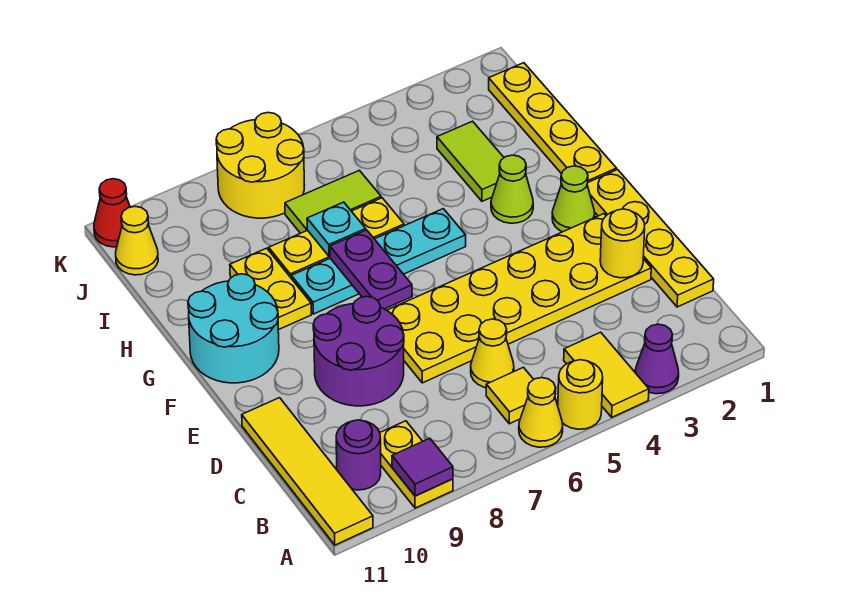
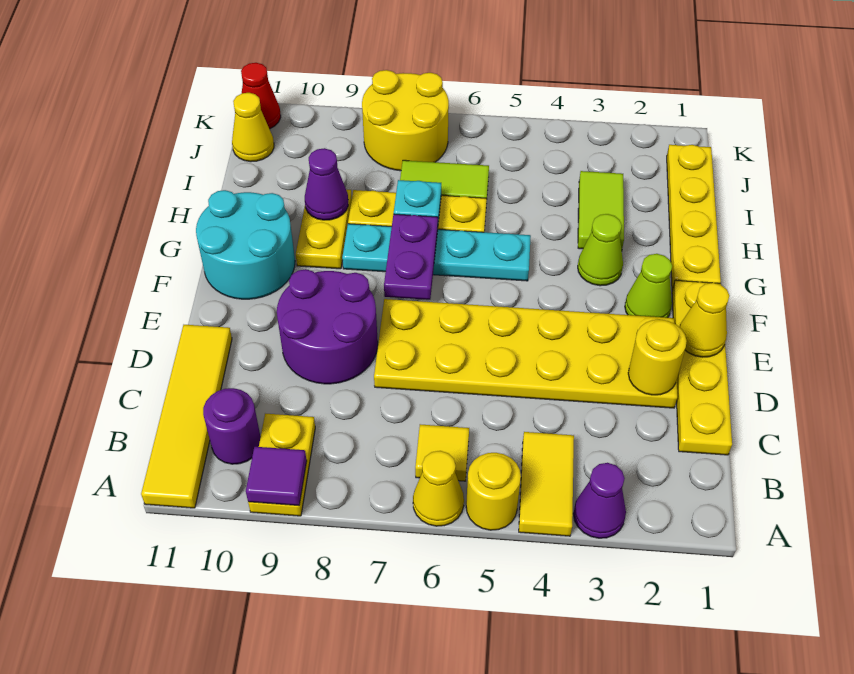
yellow cone C6 level 1 -> yellow cone E1 level 2
none -> purple cone H9 level 2

